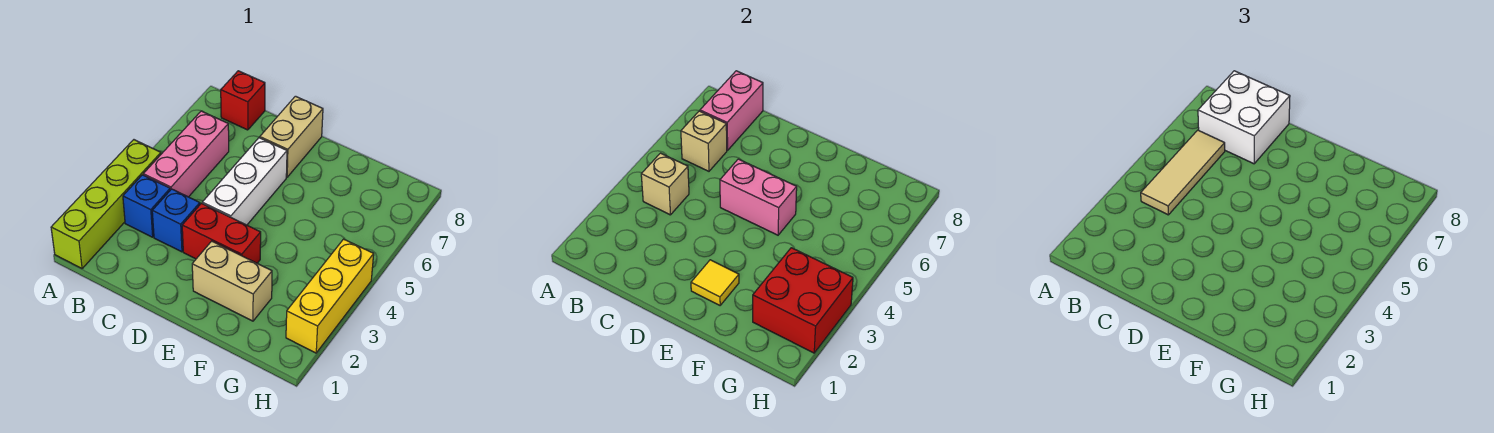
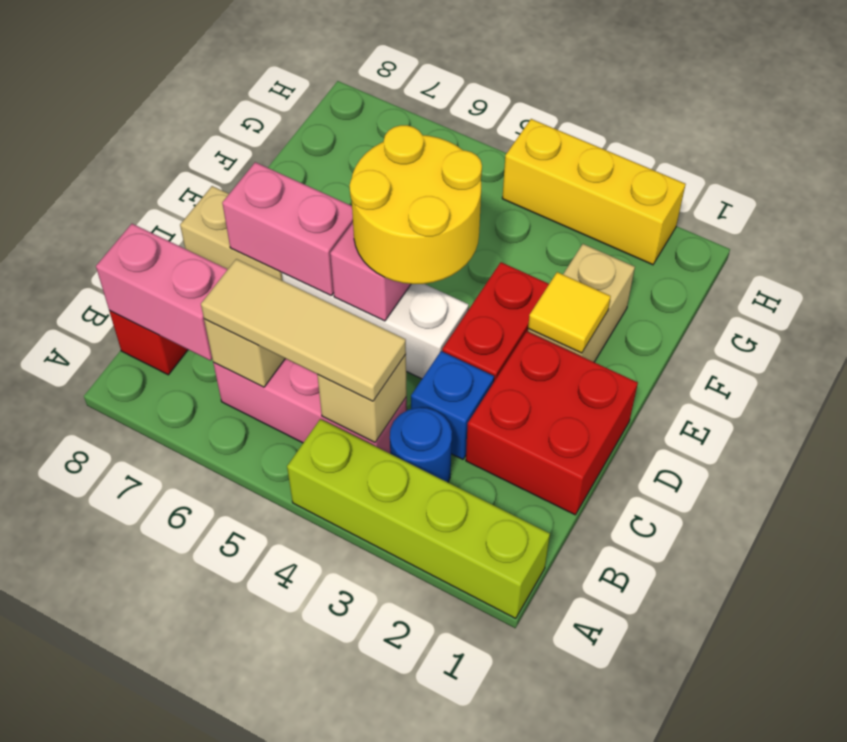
blue brick B3 level 1 -> blue round brick B3 level 1
white brick B7:C8 level 3 -> none
none -> yellow round brick D4:E5 level 3
none -> pink brick D6:D7 level 2
red brick G2:H3 level 2 -> red brick C1:D2 level 1

